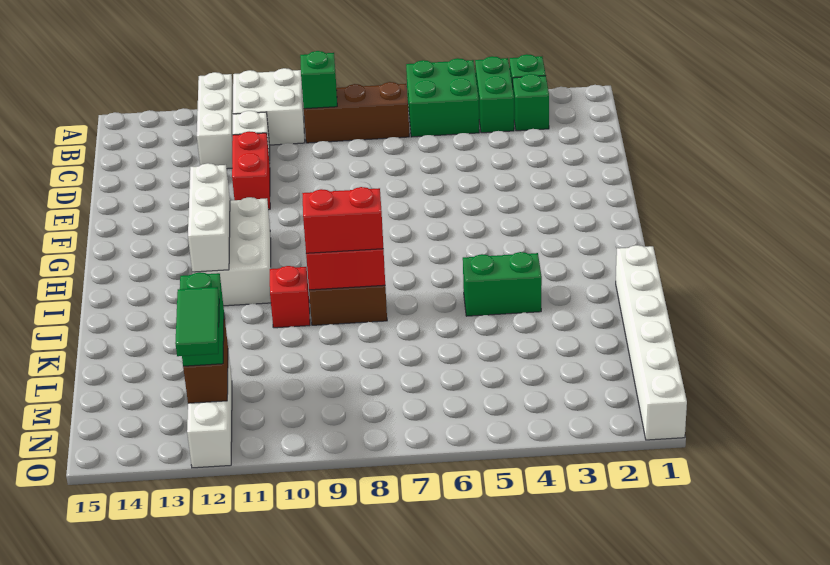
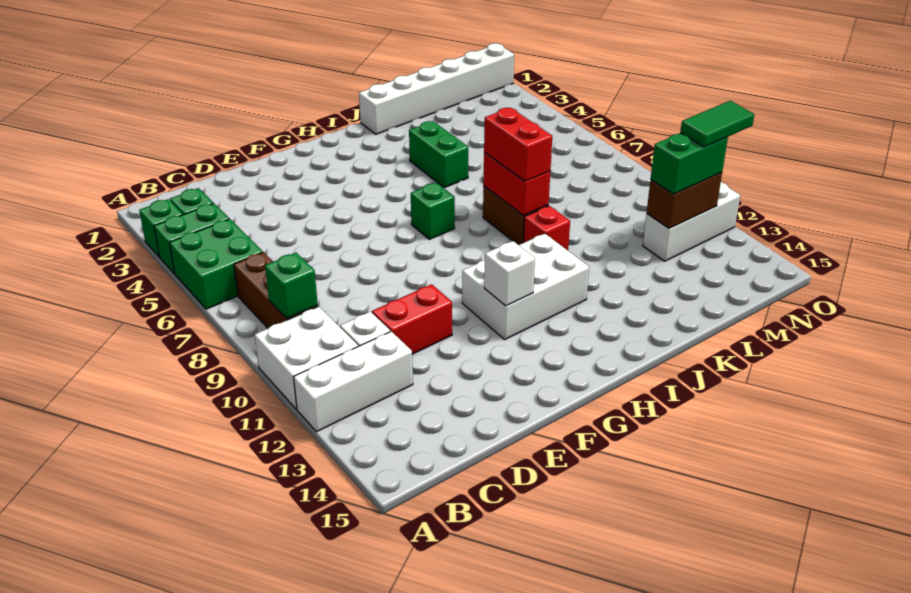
white brick G12:I12 level 2 -> white brick G12 level 2
none -> green brick H7 level 1

